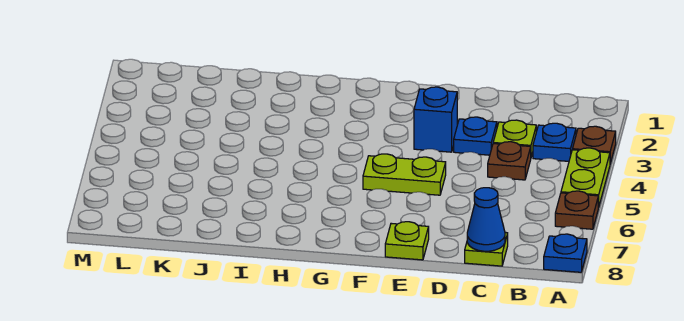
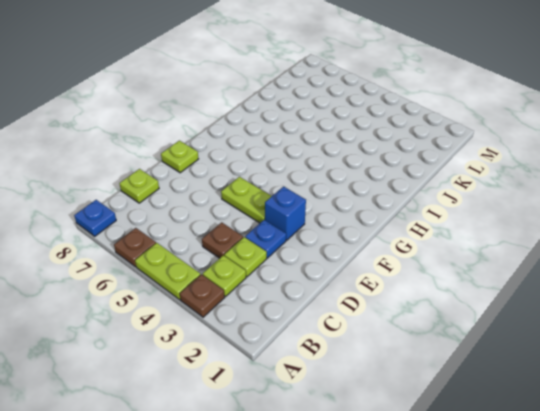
blue plate B3 level 1 -> lime plate B3 level 1
blue cone C8 level 2 -> none
lime plate E5:F5 level 1 -> lime plate E4:E5 level 1

